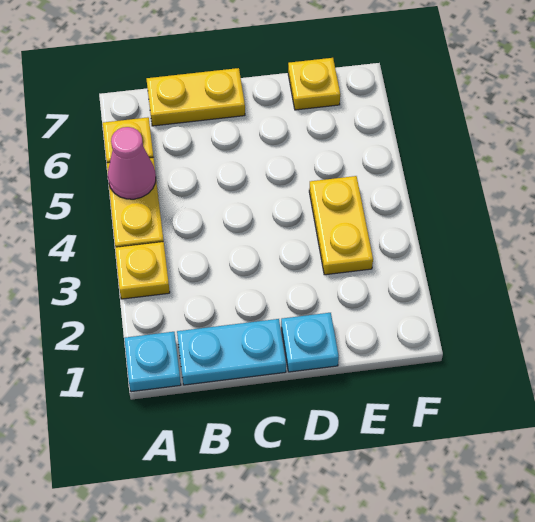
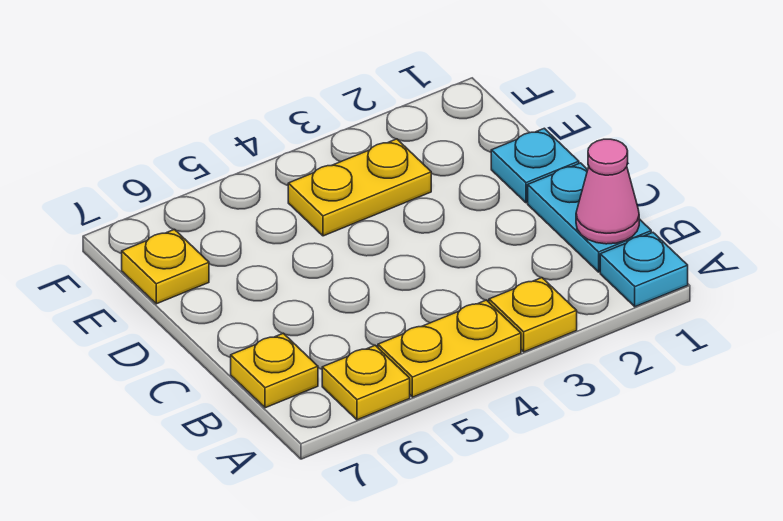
pink cone A5 level 2 -> pink cone B1 level 2
yellow plate B7:C7 level 1 -> yellow plate B7 level 1

